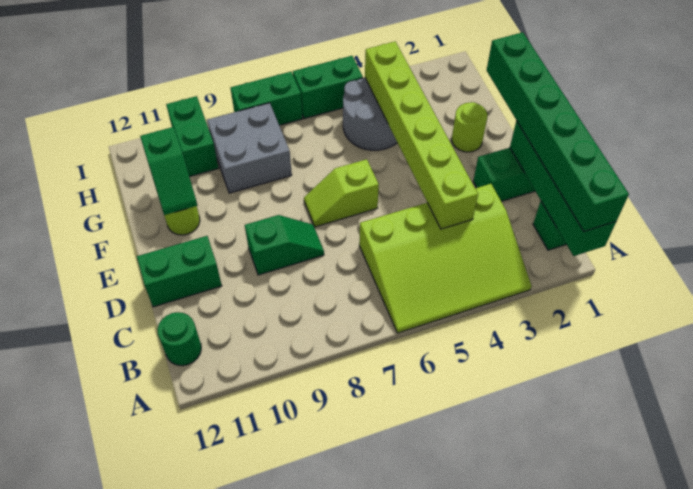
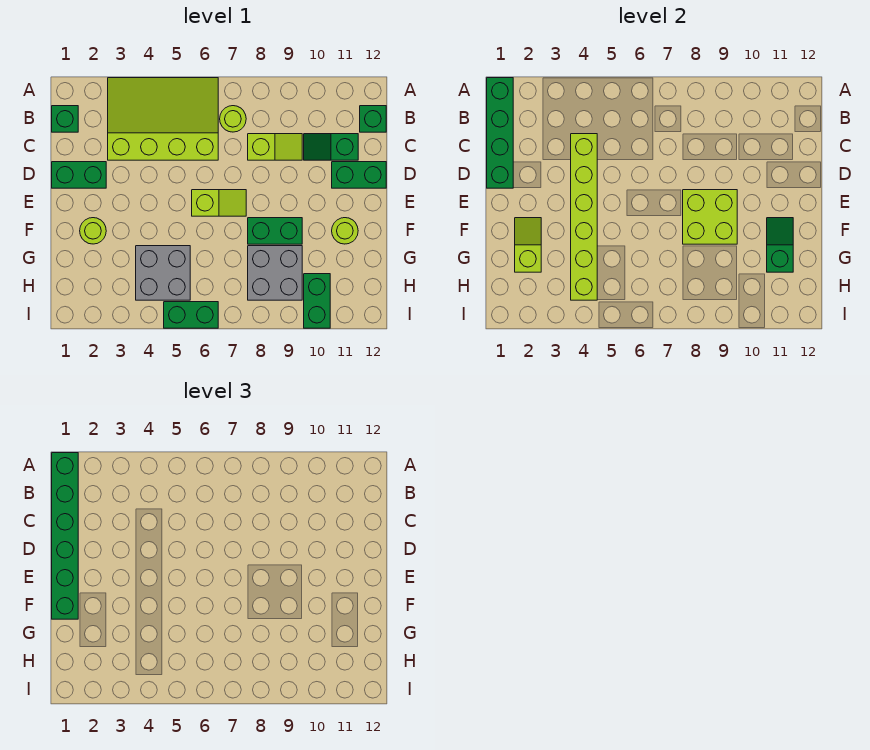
none -> lime round brick B7 level 1
green round brick B12 level 1 -> green brick B12 level 1
none -> lime slope C8:C9 level 1 top 8
green slope D8:D9 level 1 top 9 -> green slope C10:C11 level 1 top 11
none -> lime brick E8:F9 level 2
none -> lime slope F2:G2 level 2 top G
grey round brick G4:H5 level 1 -> grey brick G4:H5 level 1
green brick I7:I8 level 1 -> green brick F8:F9 level 1

